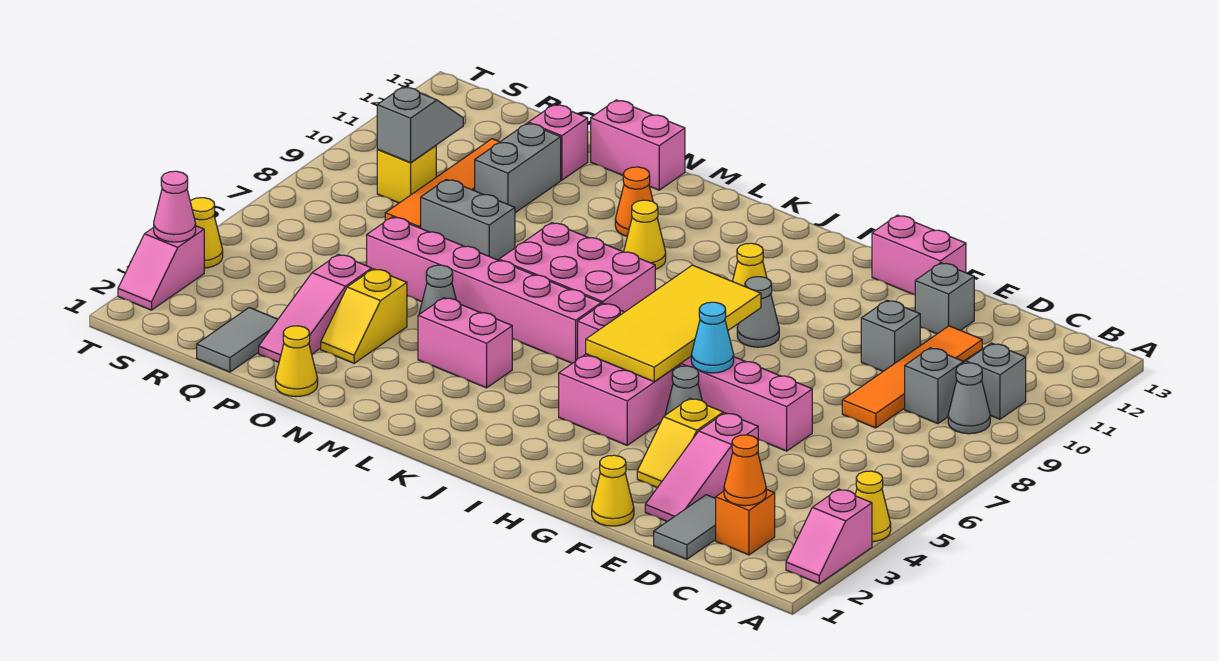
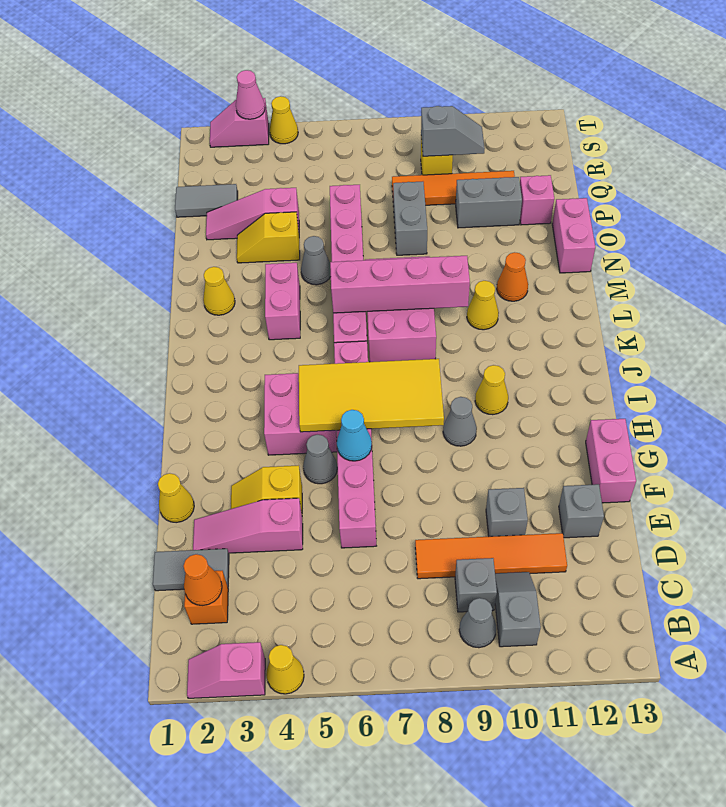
none -> pink brick L6:L9 level 2
yellow cone O1 level 1 -> yellow cone M2 level 1

